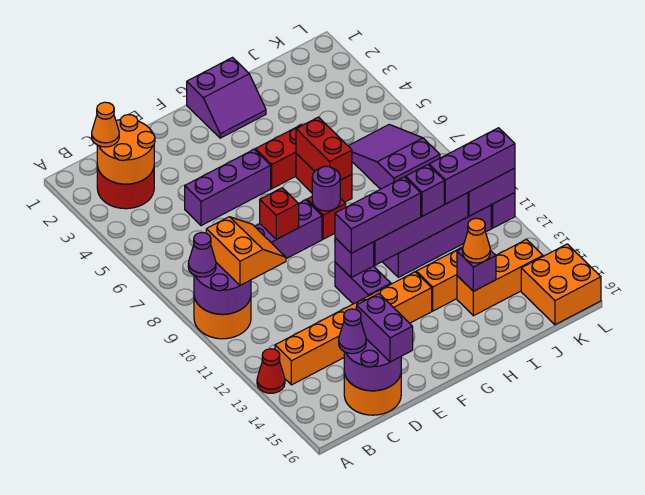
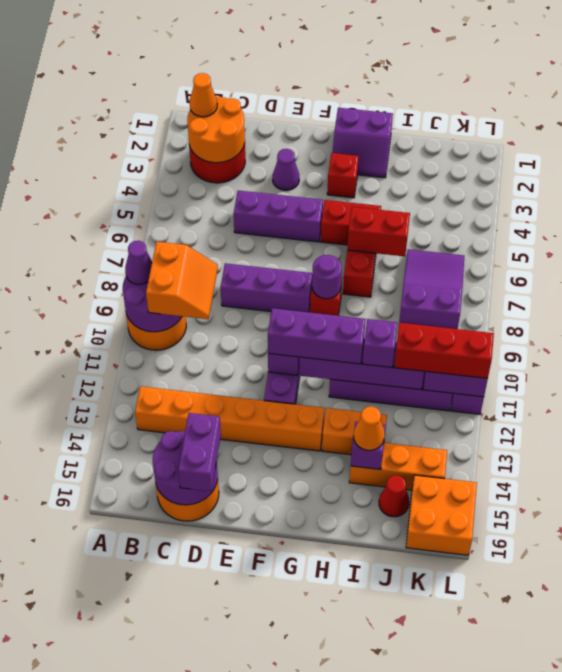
red cone A13 level 1 -> red cone J15 level 1
purple cone C15 level 3 -> purple cone E3 level 1
red brick E8 level 2 -> red brick G3 level 1
red brick H6:H7 level 2 -> red brick H6:I6 level 2
purple brick J11:L11 level 3 -> red brick J11:L11 level 3

